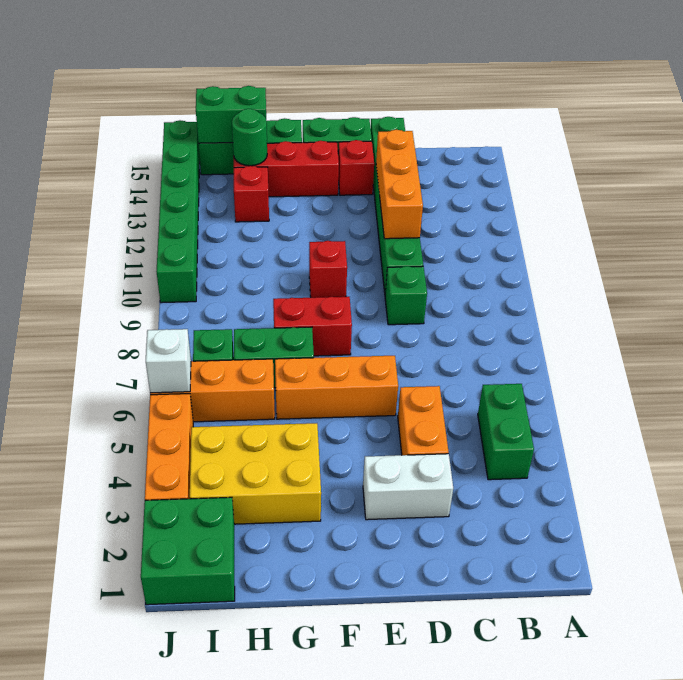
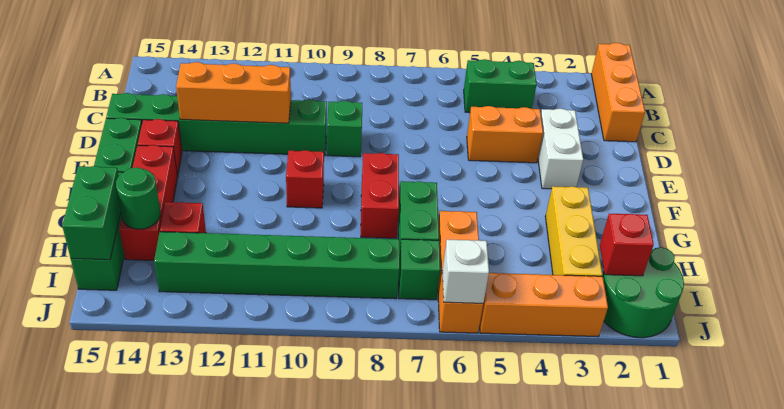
orange brick E6:G6 level 1 -> orange brick A1:C1 level 1
yellow brick G3:I4 level 1 -> yellow brick G3:I3 level 1
green brick I1:J2 level 1 -> green round brick I1:J2 level 1
none -> red brick I2 level 2
green brick J10:J15 level 1 -> green brick I8:I13 level 1

